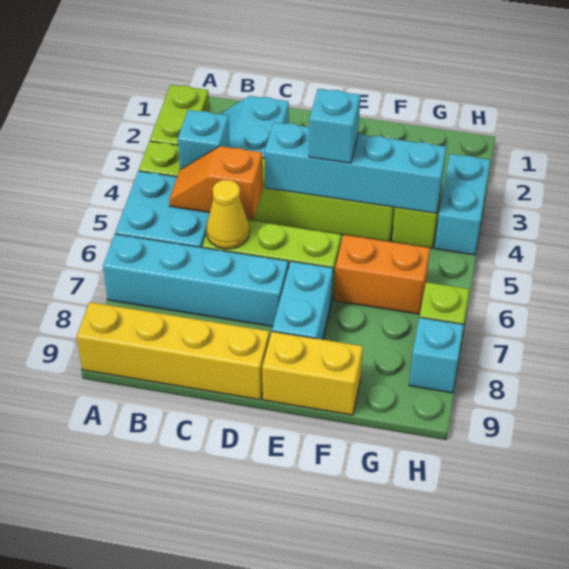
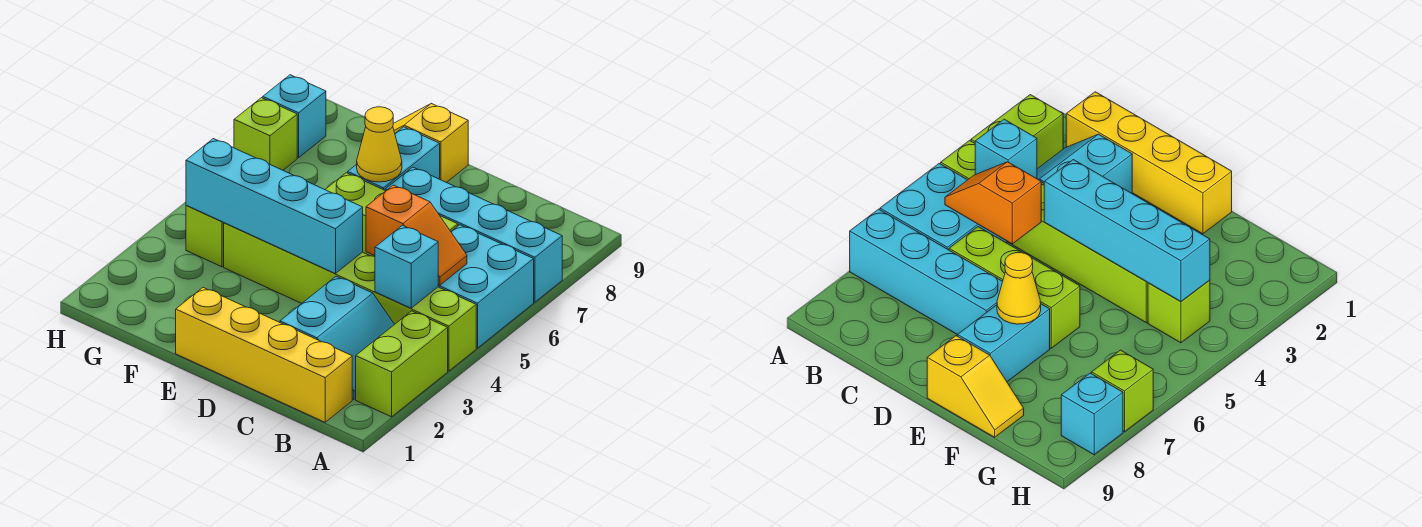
yellow brick A9:D9 level 1 -> yellow brick B1:E1 level 1
yellow cone C6 level 2 -> yellow cone E7 level 2
cyan brick E4 level 3 -> none
yellow brick E9:F9 level 1 -> yellow slope E9:F9 level 1 top E
orange brick F6:G6 level 1 -> none
cyan brick H3:H4 level 1 -> none

